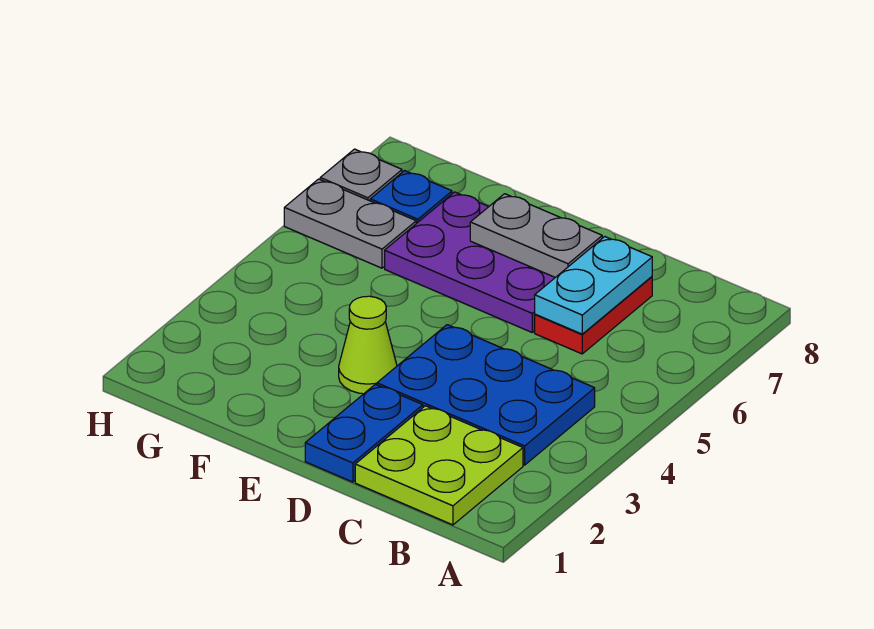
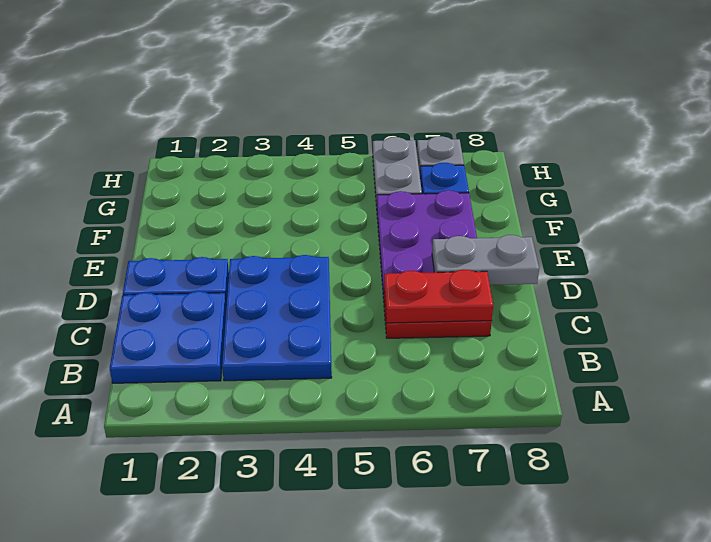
lime plate B1:C2 level 1 -> blue plate B1:C2 level 1
cyan plate C6:C7 level 2 -> red plate C6:C7 level 2
grey plate D7:E7 level 2 -> grey plate D7:D8 level 2
lime cone E3 level 1 -> none

